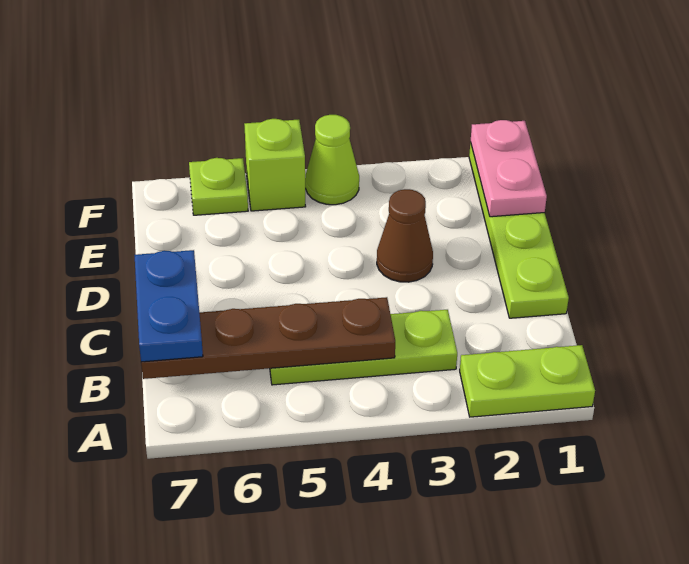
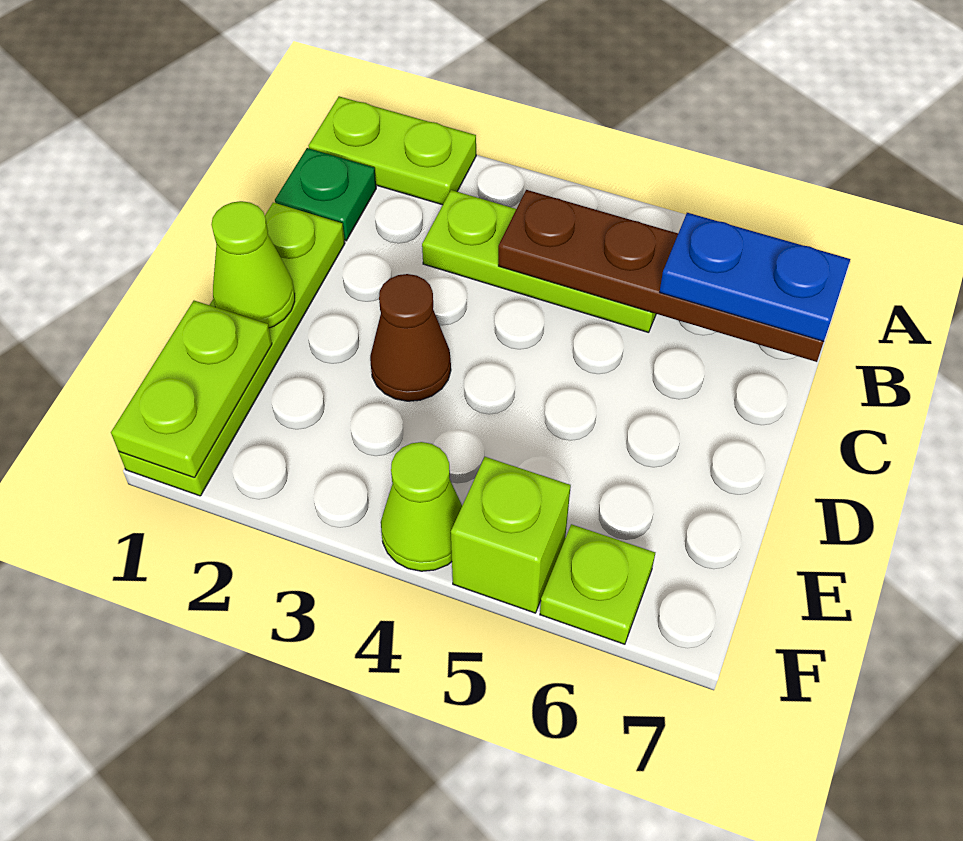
none -> green plate B1 level 1
blue plate B7:C7 level 3 -> blue plate B6:B7 level 3
none -> lime cone D1 level 2
pink plate E1:F1 level 2 -> lime plate E1:F1 level 2

